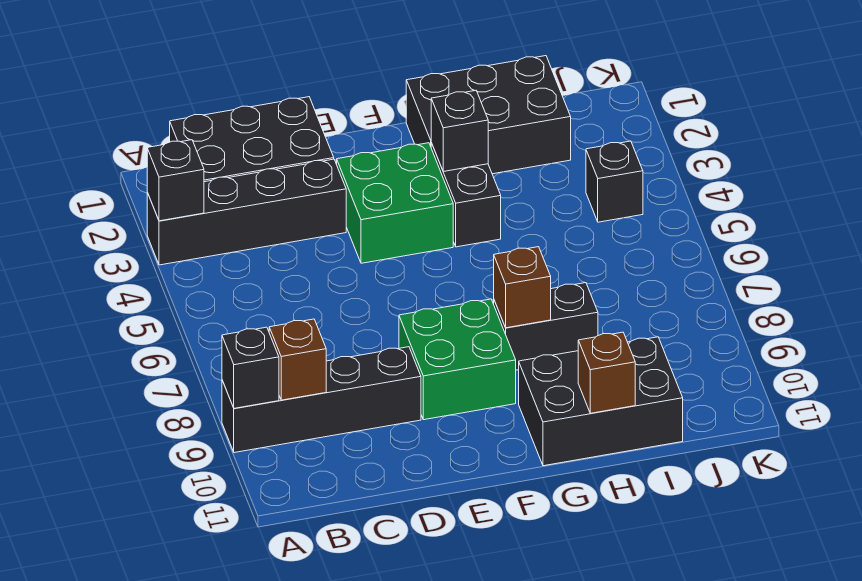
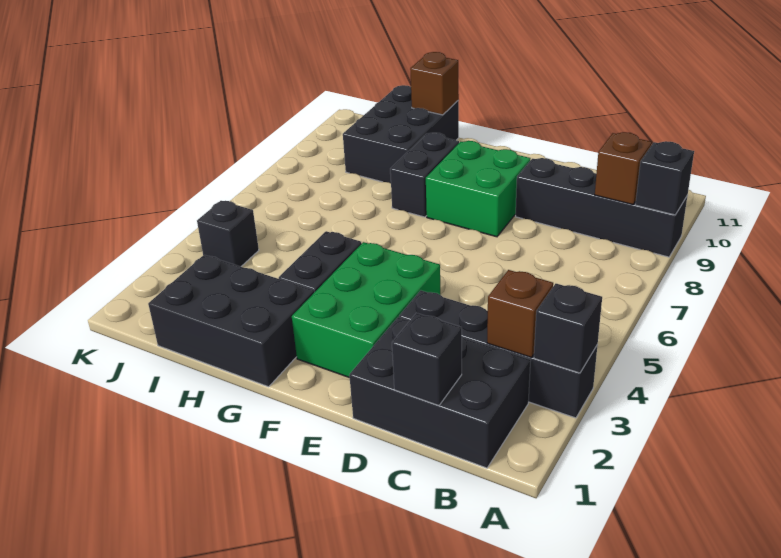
green brick E3:F4 level 1 -> green brick E2:F4 level 1
black brick G3 level 2 -> black brick C1 level 2
black brick G8:H8 level 1 -> black brick G8:G9 level 1
brown brick G8 level 2 -> brown brick B3 level 2
black brick G10:I11 level 1 -> black brick H9:I11 level 1

